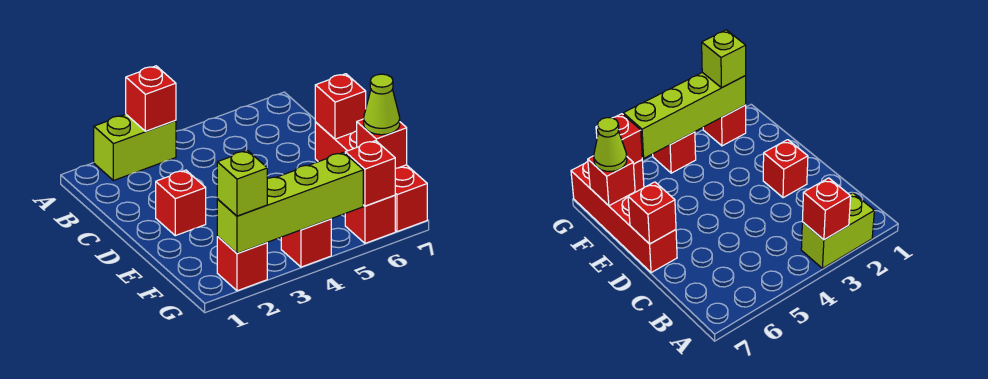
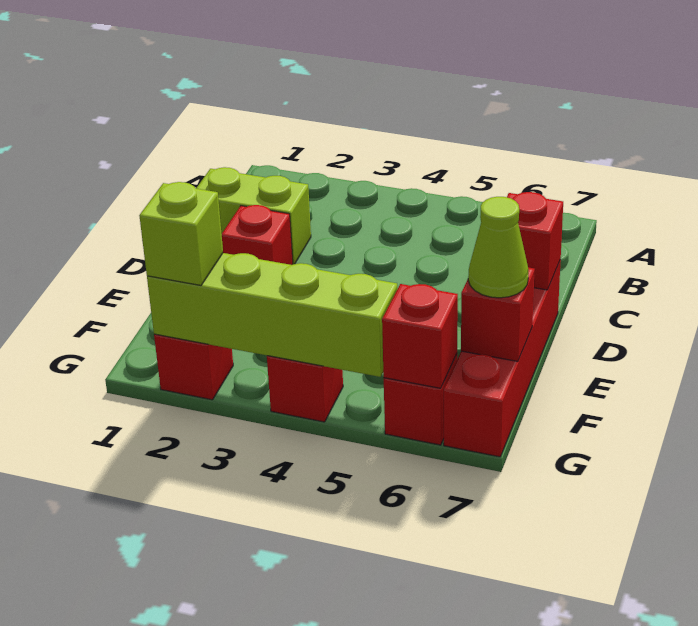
lime brick A2:A3 level 1 -> lime brick C1:C2 level 1
red brick A3 level 2 -> none

